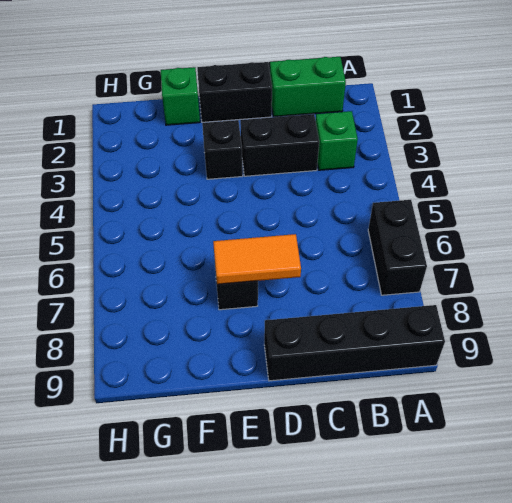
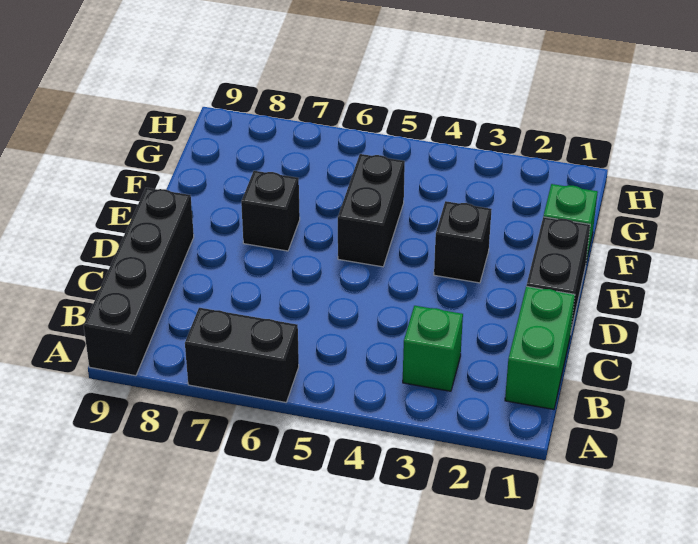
black brick C3:D3 level 1 -> black brick E5:F5 level 1
orange tile D7:E7 level 2 -> none

